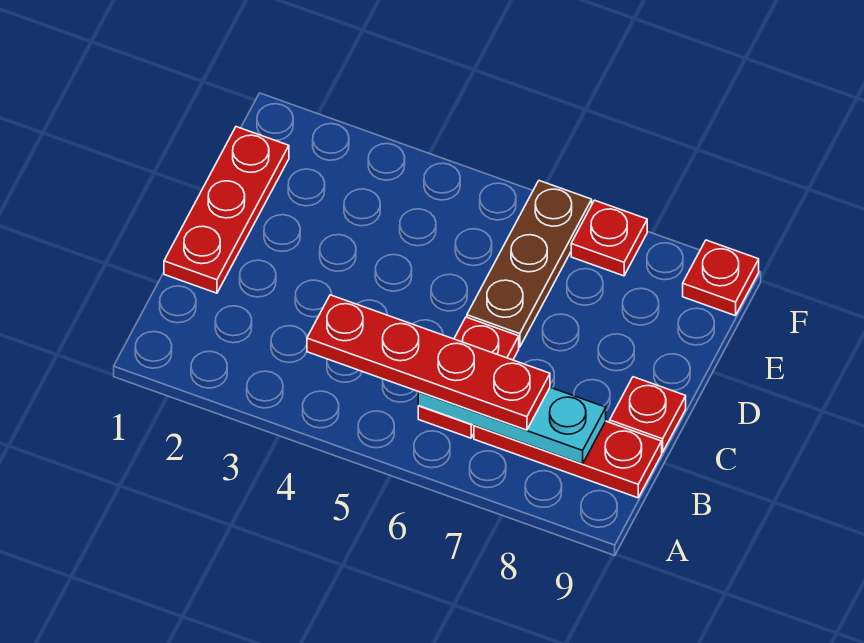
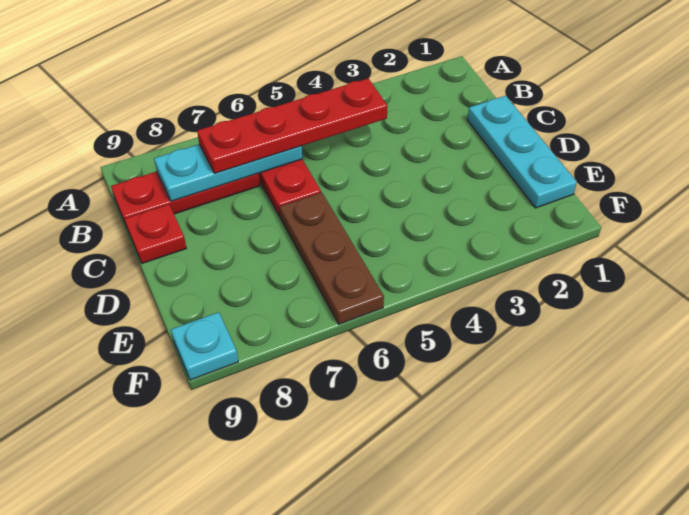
red plate C1:E1 level 1 -> cyan plate C1:E1 level 1
red plate F7 level 1 -> none
red plate F9 level 1 -> cyan plate F9 level 1

